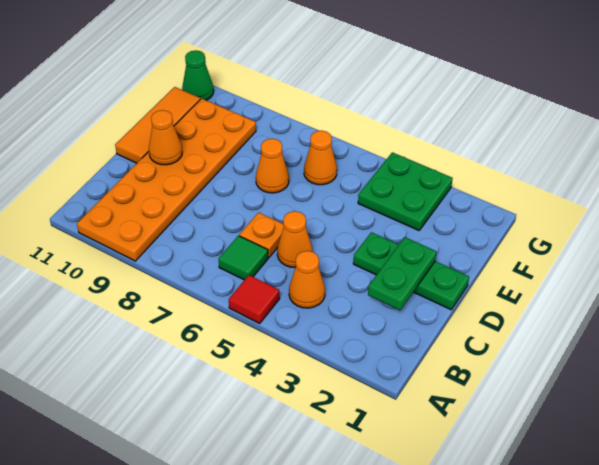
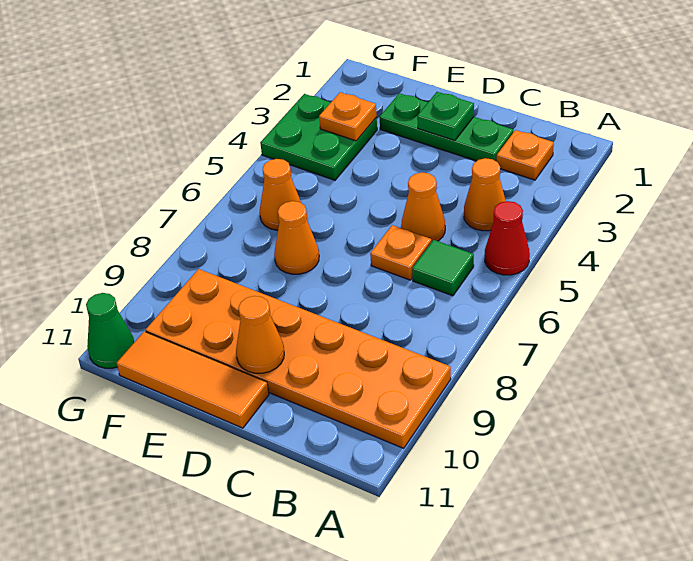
red tile A5 level 1 -> red cone A5 level 1
none -> orange plate B2 level 1
green plate C2:D2 level 2 -> green plate D2 level 2
green plate D1:D3 level 1 -> green plate C2:E2 level 1
none -> orange plate F3 level 2

